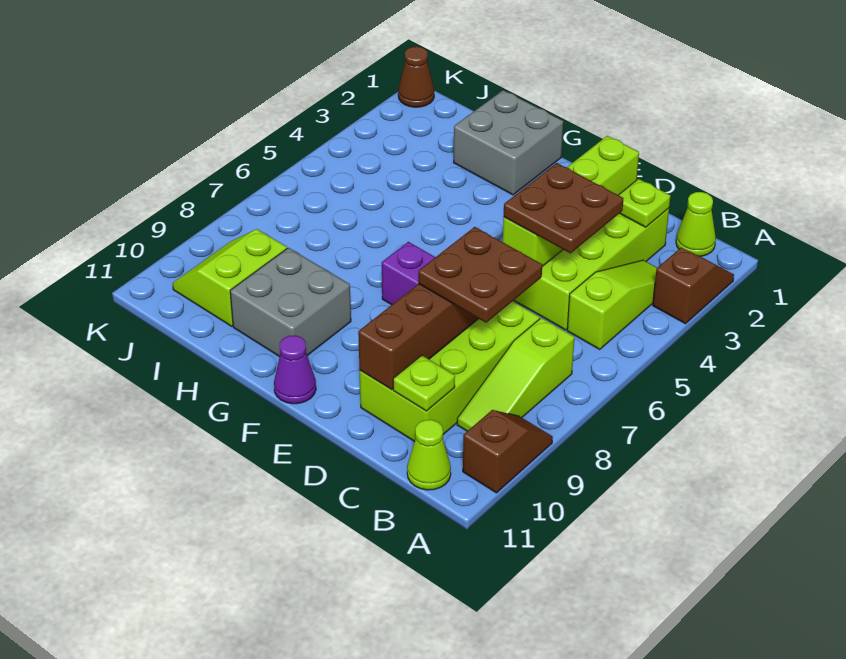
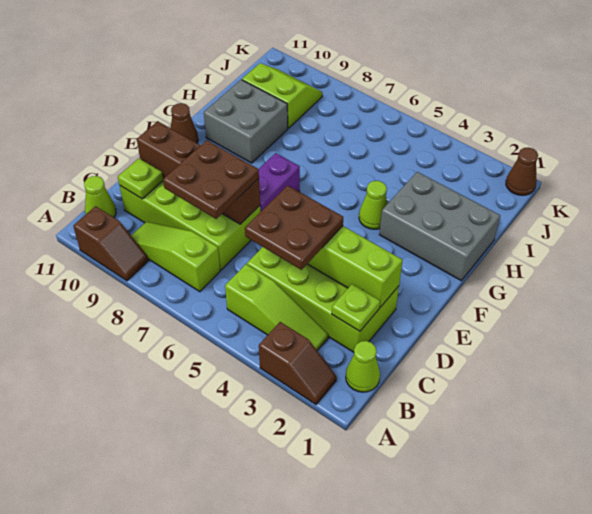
purple cone F11 level 1 -> brown cone F11 level 1
grey brick G1:H2 level 1 -> grey brick G1:H3 level 1
none -> lime cone G4 level 1

